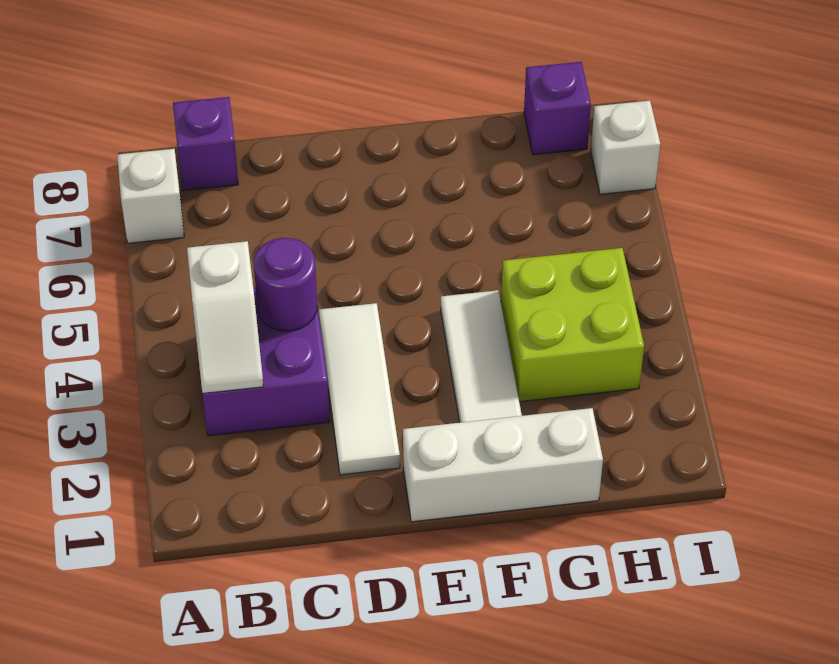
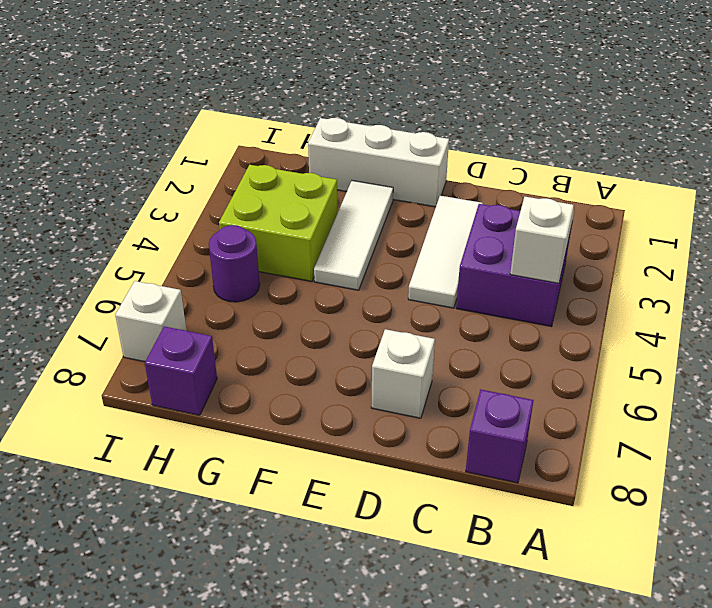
white brick A7 level 1 -> white brick D7 level 1
purple round brick C4 level 2 -> purple round brick H5 level 1

